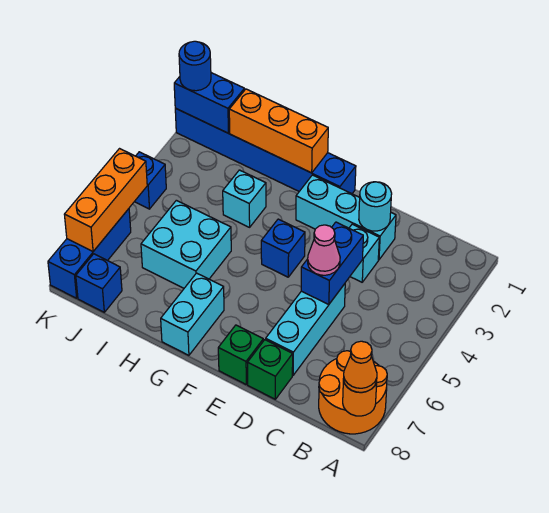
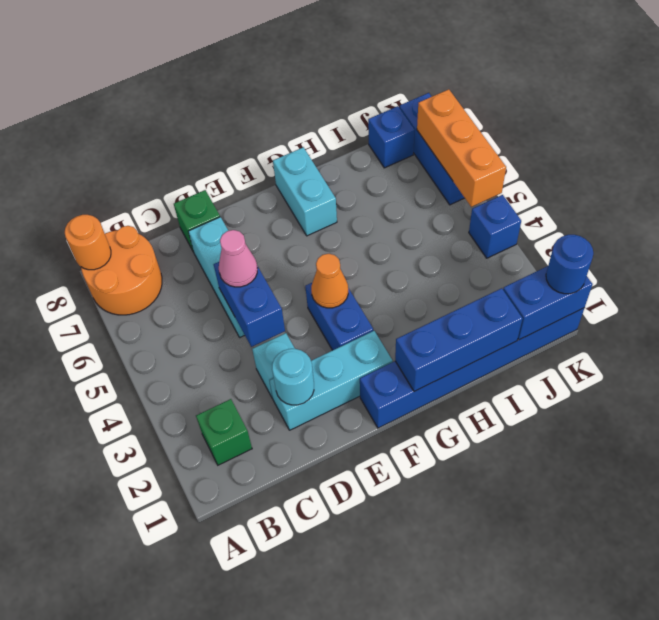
orange cone A8 level 3 -> orange cone F4 level 2
green brick E8 level 1 -> green brick B2 level 1
blue brick F4 level 1 -> blue brick F3:F4 level 1
orange brick G1:I1 level 2 -> blue brick G1:I1 level 2
cyan brick H3 level 1 -> none
cyan brick H5:I6 level 1 -> none

